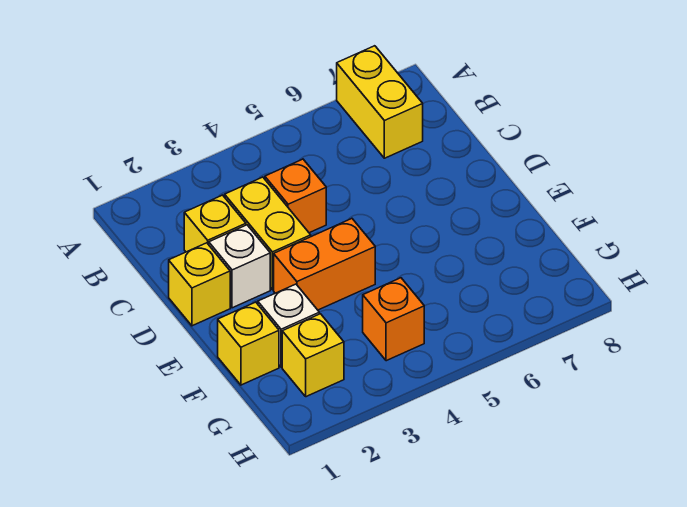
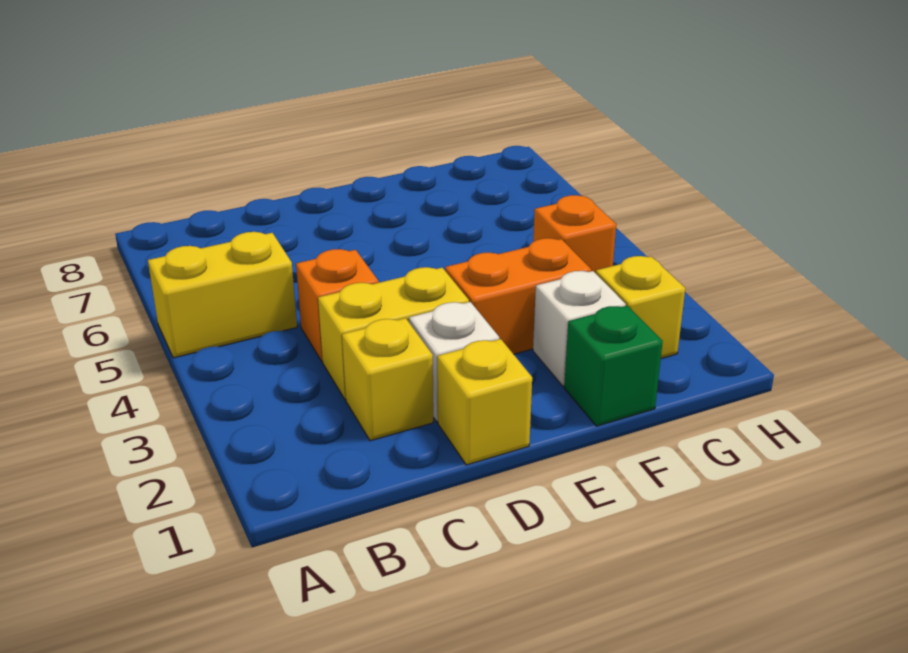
yellow brick A7:B7 level 1 -> yellow brick A5:B5 level 1
orange brick E3:E4 level 1 -> orange brick E3:F3 level 1
yellow brick F1 level 1 -> green brick F1 level 1

